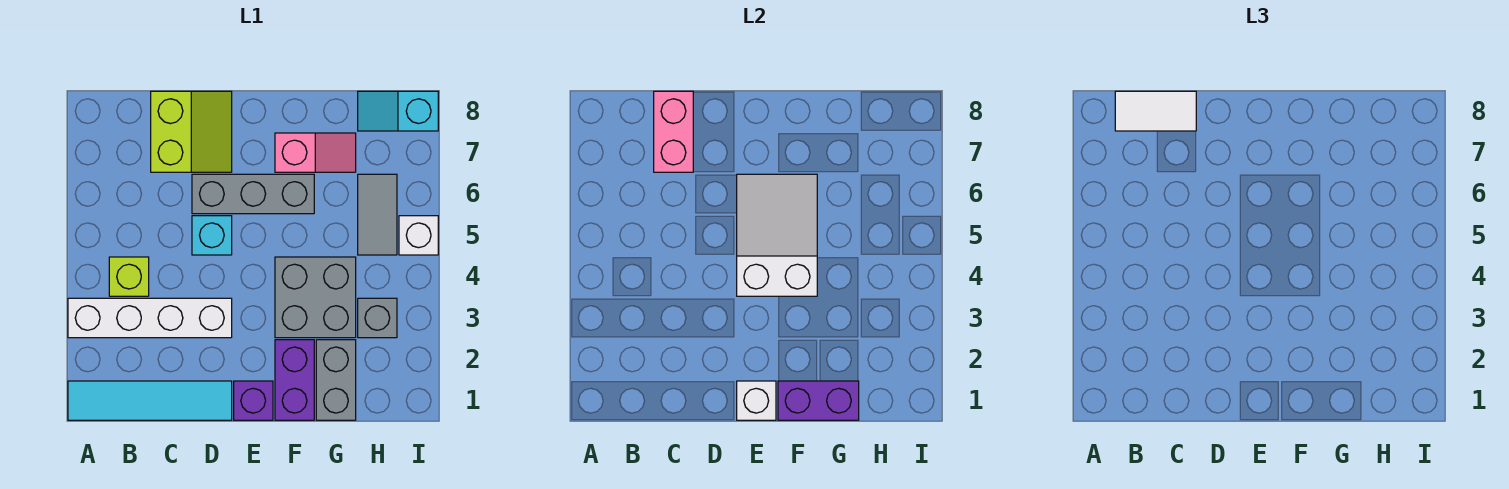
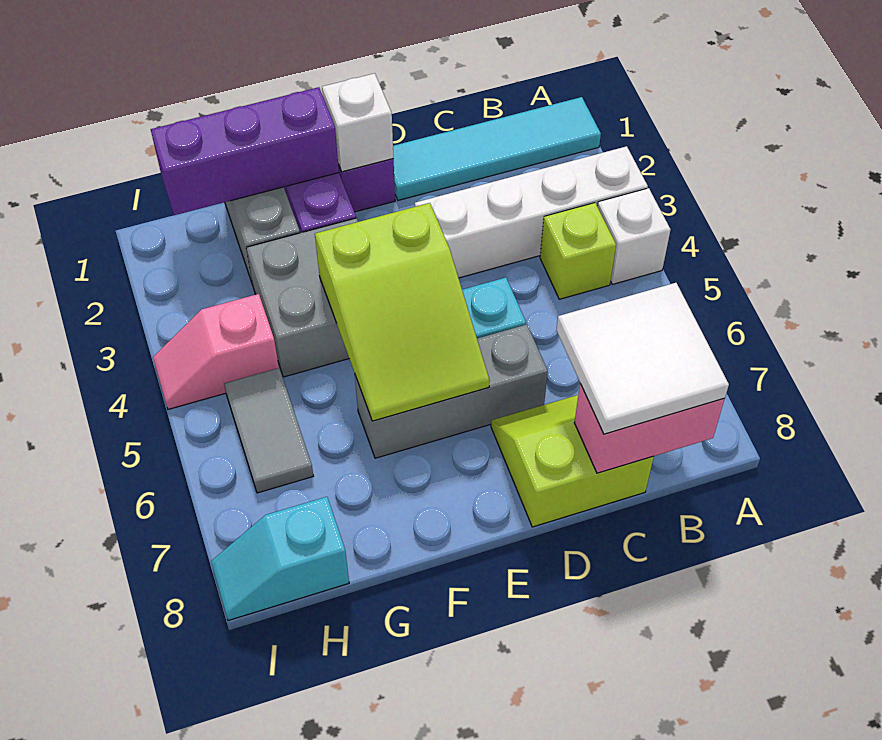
white tile B8:C8 level 3 -> white tile B7:C8 level 3
lime slope C7:D8 level 1 top C -> lime slope C7:D8 level 1 top 8
pink brick C7:C8 level 2 -> pink brick B8:C8 level 2
white slope E4:F6 level 2 top 4 -> lime slope E4:F6 level 2 top 4
purple brick F1:G1 level 2 -> purple brick F1:H1 level 2
pink slope F7:G7 level 1 top F -> pink slope H4:I4 level 1 top H
grey brick H3 level 1 -> none
cyan slope H8:I8 level 1 top I -> cyan slope H8:I8 level 1 top H
white brick I5 level 1 -> white brick A4 level 1

